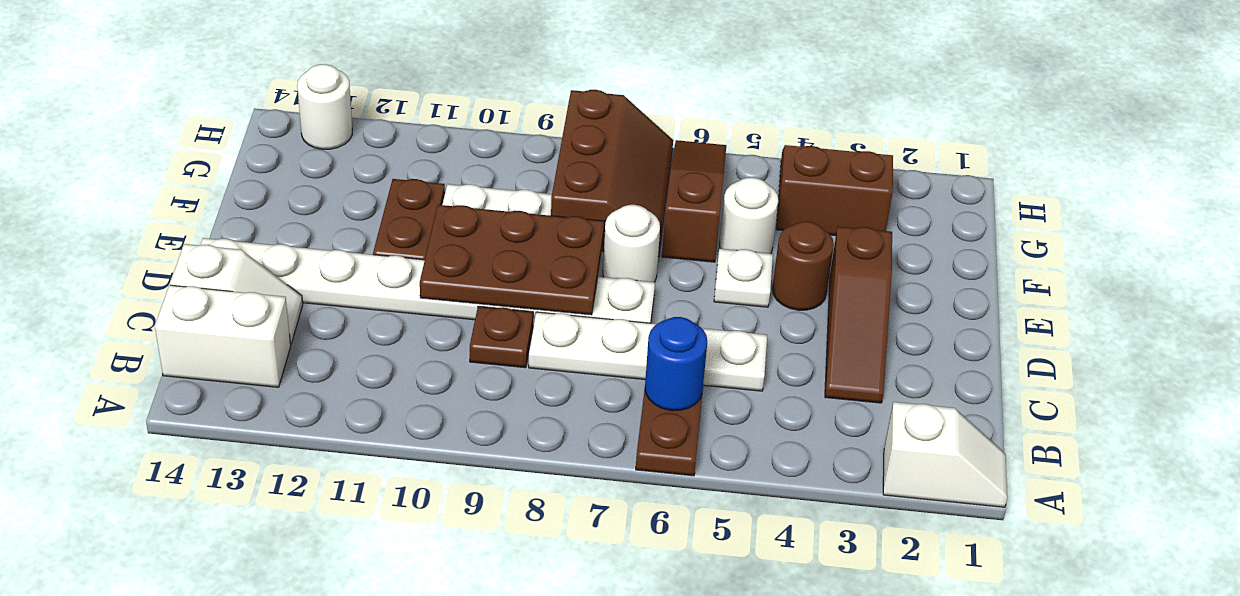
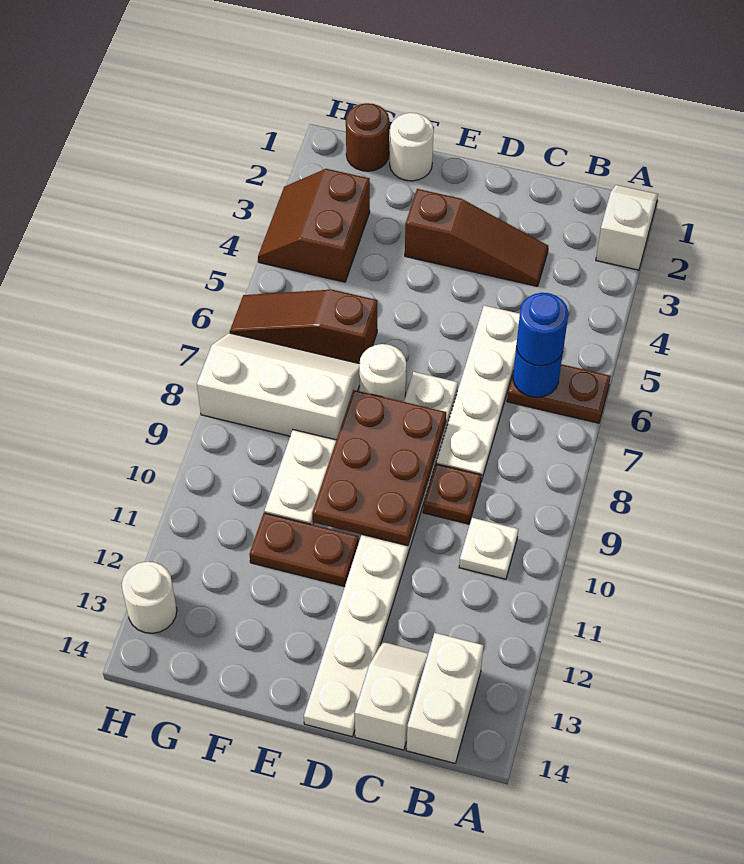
none -> blue round brick B6 level 3
brown round brick E4 level 1 -> brown round brick G1 level 1
white plate E5 level 1 -> white plate B10 level 1
white round brick F5 level 1 -> white round brick F1 level 1
brown slope F7:H8 level 1 top 8 -> white slope F7:H8 level 1 top 8

